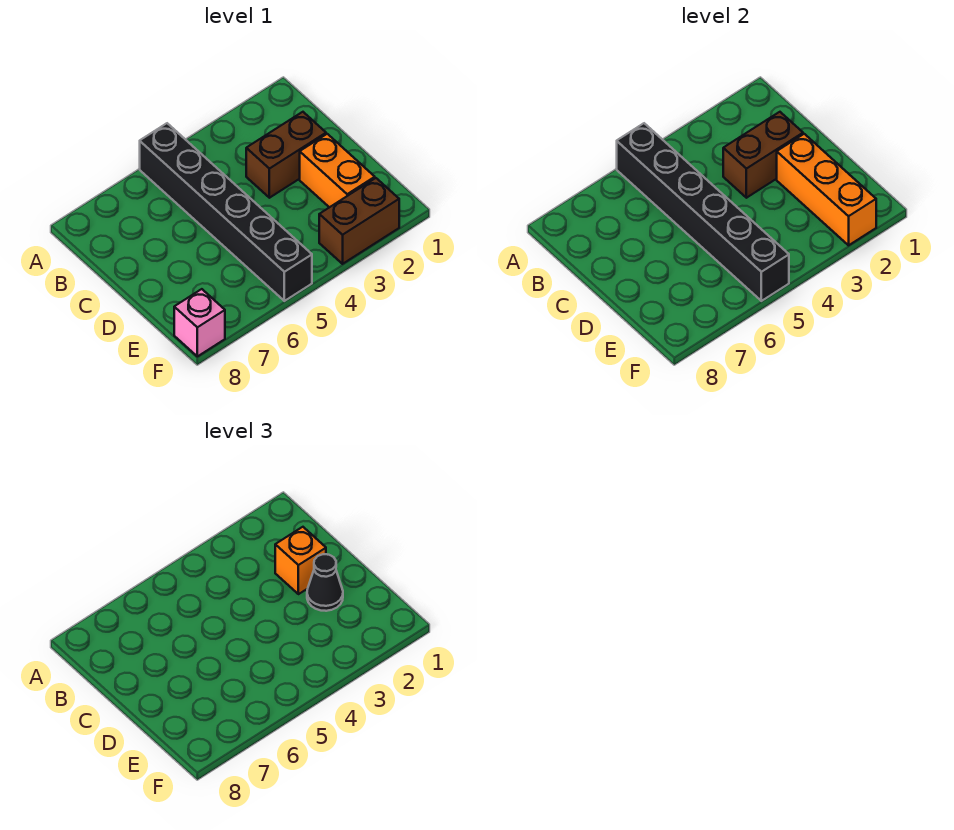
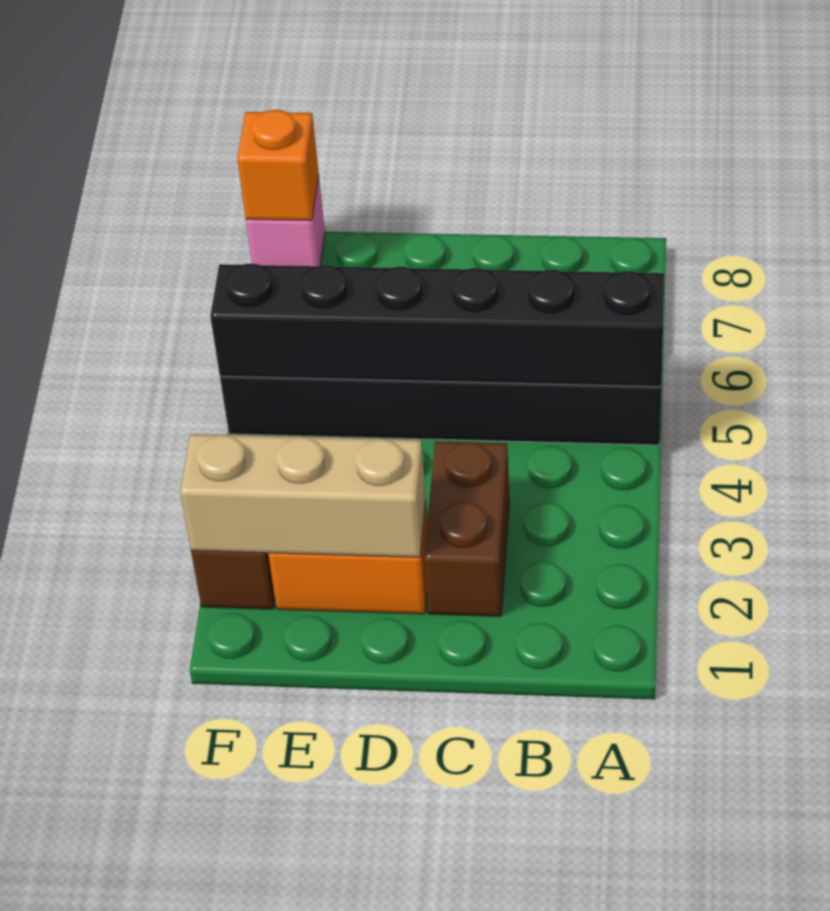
brown brick C2:C3 level 2 -> none
orange brick C2 level 3 -> orange brick F8 level 2
orange brick D2:F2 level 2 -> tan brick D2:F2 level 2
black cone D2 level 3 -> none

